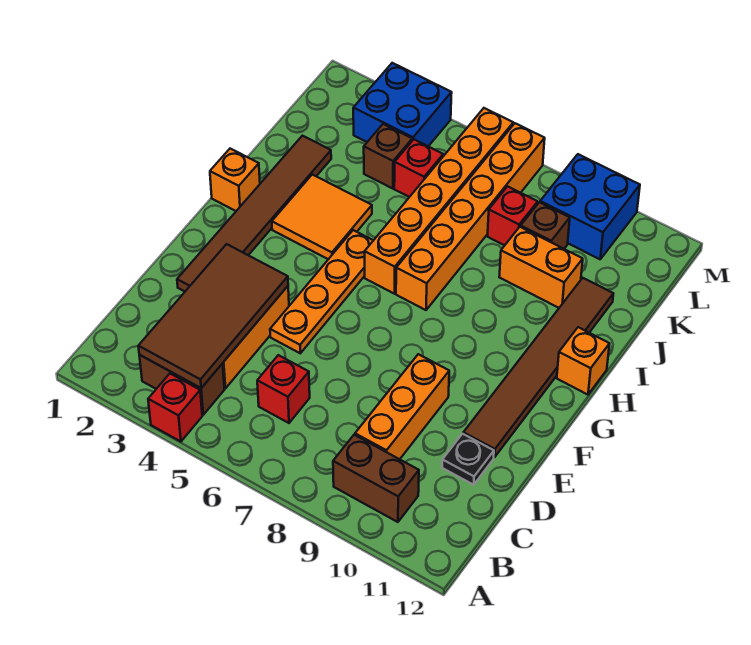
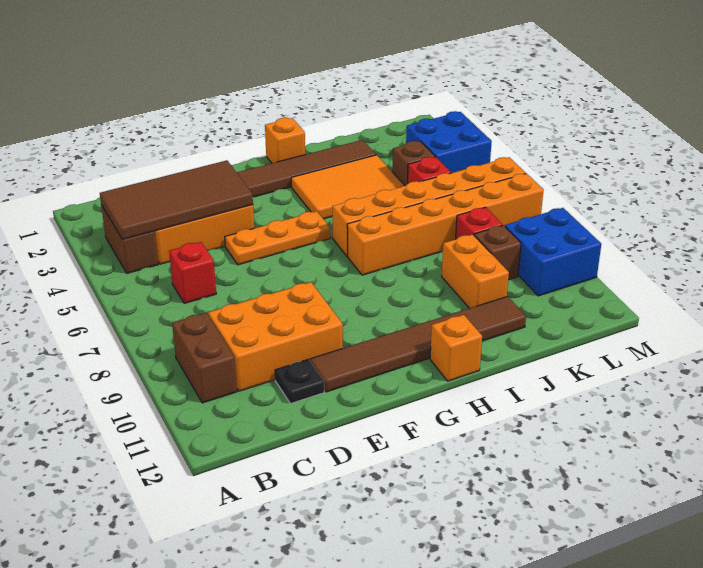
red brick A4 level 1 -> none
orange brick C9:E9 level 1 -> orange brick C9:E10 level 1
orange plate E5:H5 level 1 -> orange plate E5:G5 level 1
orange tile H3:I4 level 1 -> orange tile H3:J4 level 1

